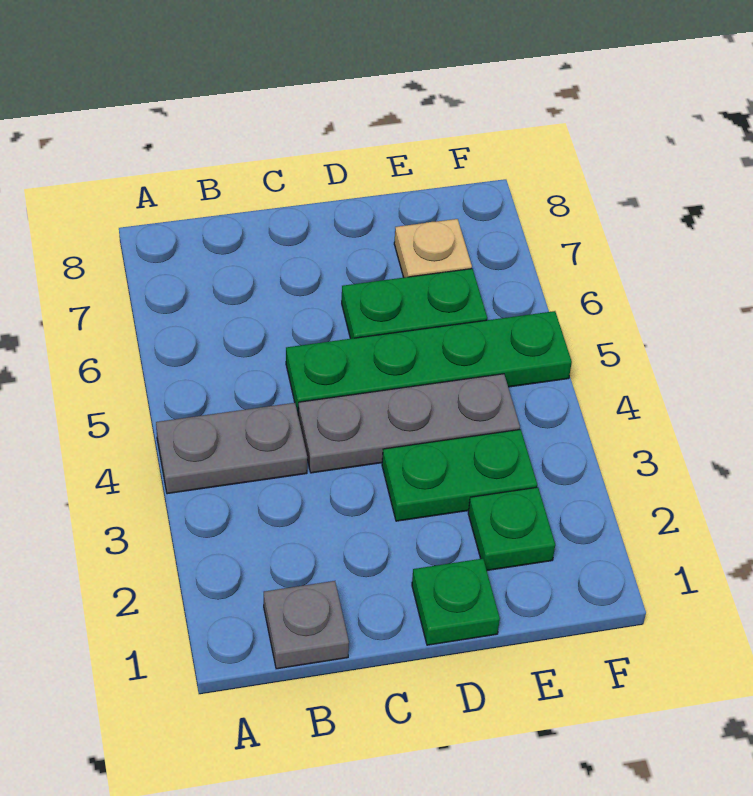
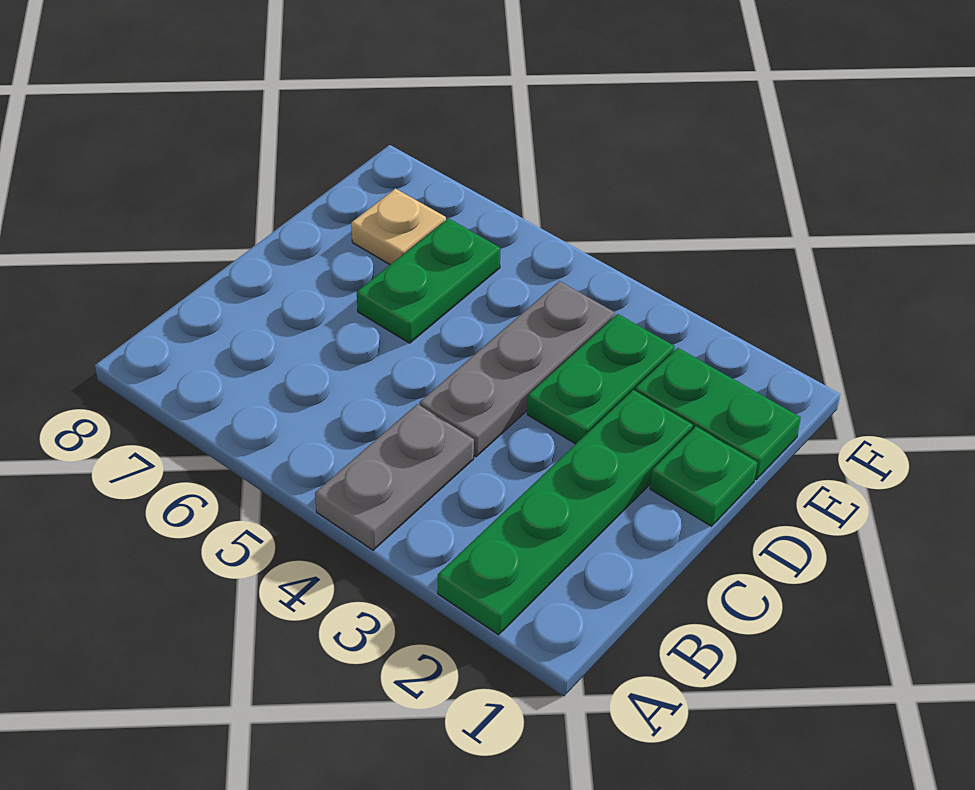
grey plate B1 level 1 -> none
green plate C5:F5 level 1 -> green plate A2:D2 level 1
green plate E2 level 1 -> green plate E1:E2 level 1

